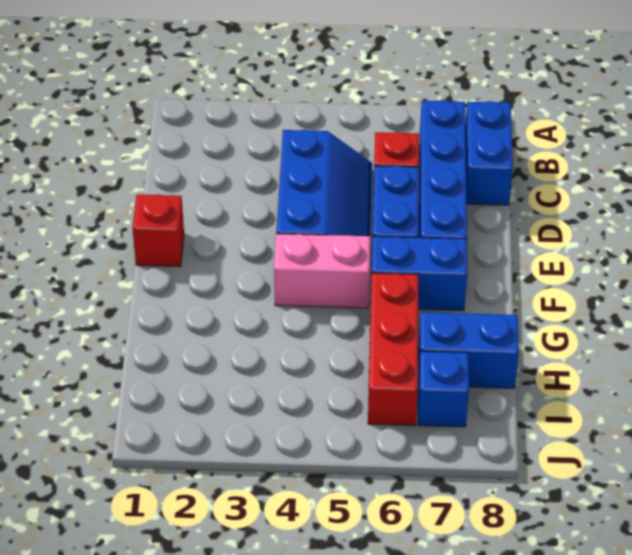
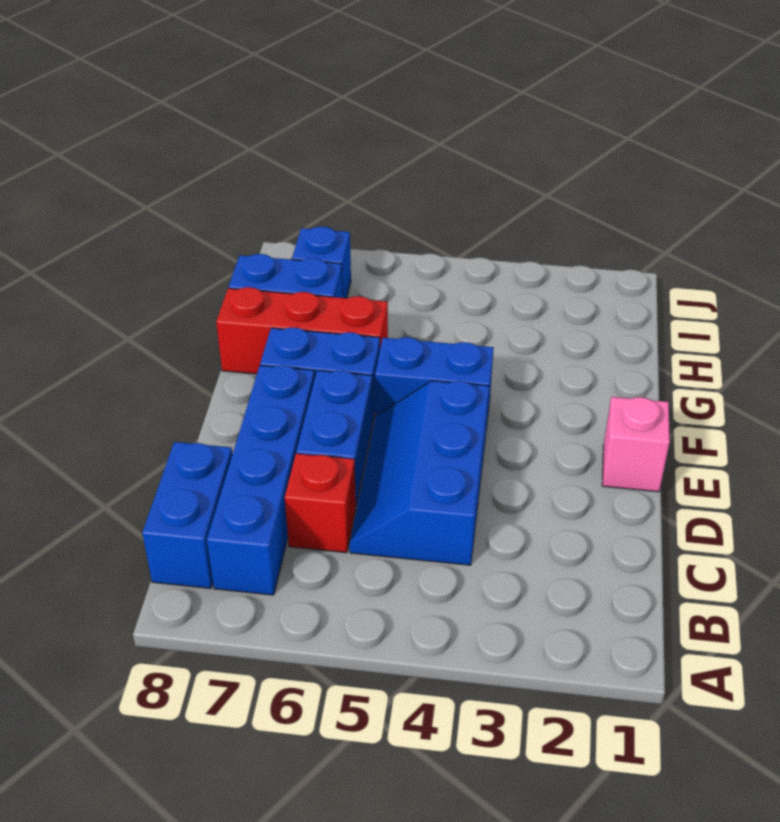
red brick E1 level 1 -> pink brick E1 level 1
pink brick F4:F5 level 1 -> blue brick F4:F5 level 1
red brick G6:I6 level 1 -> red brick G6:G8 level 1

